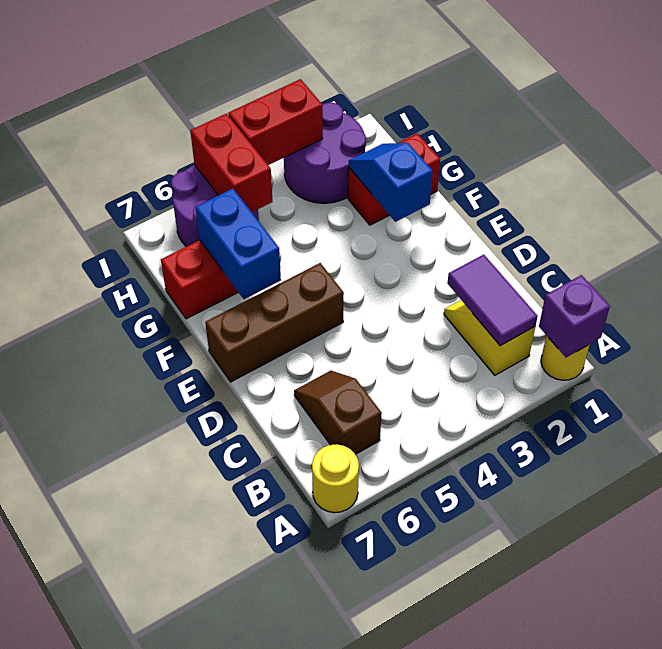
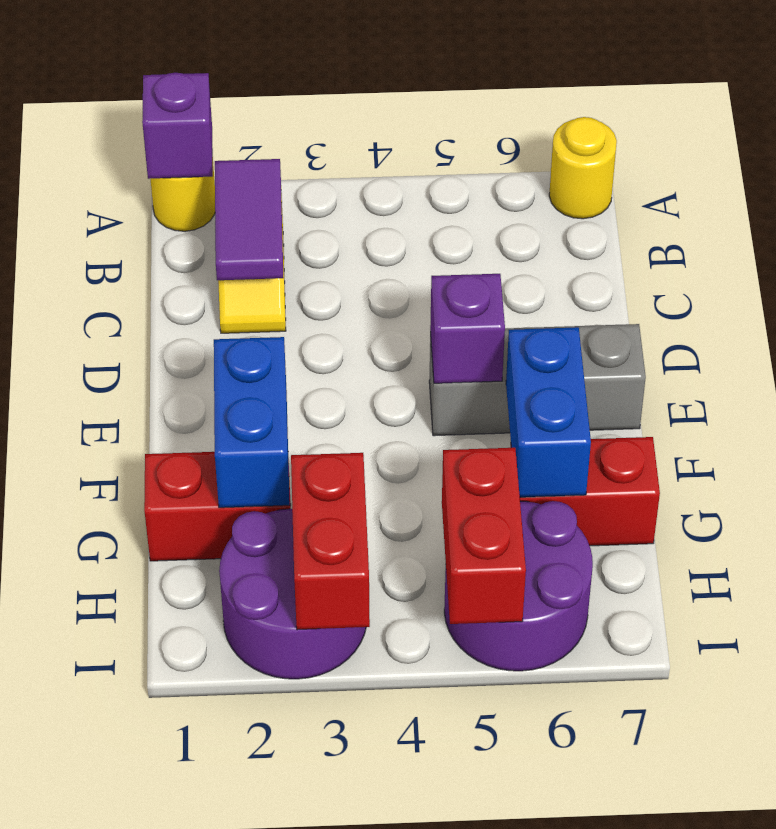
brown slope B6:C6 level 1 top B -> none
brown brick E5:E7 level 1 -> grey brick E5:E7 level 1
none -> purple brick E5 level 2
blue slope F2:G2 level 2 top F -> blue brick F2:G2 level 2
red brick I3:I4 level 2 -> red brick H3:I3 level 2

